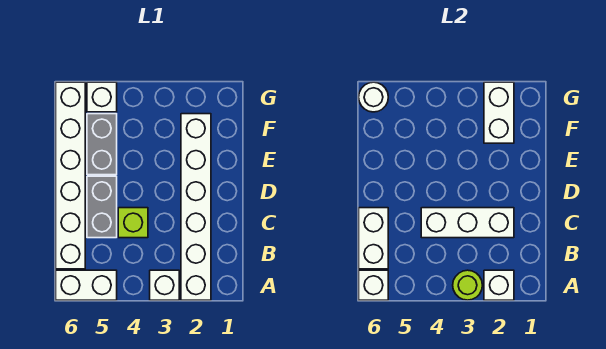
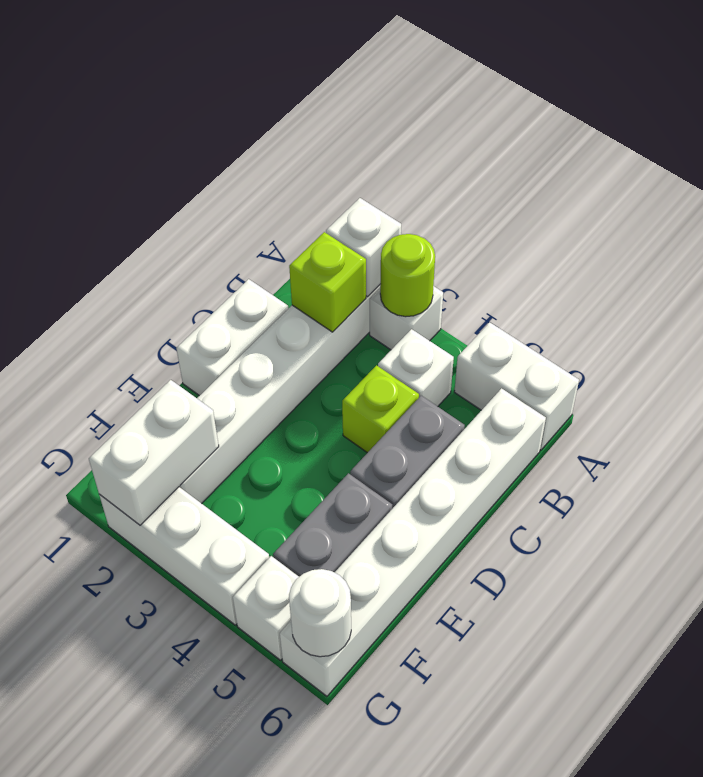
white brick A6 level 2 -> white brick B4 level 1
none -> lime brick B2 level 2
white brick B6:C6 level 2 -> white brick C1:D1 level 1
white brick C2:C4 level 2 -> white brick G2:G4 level 1

